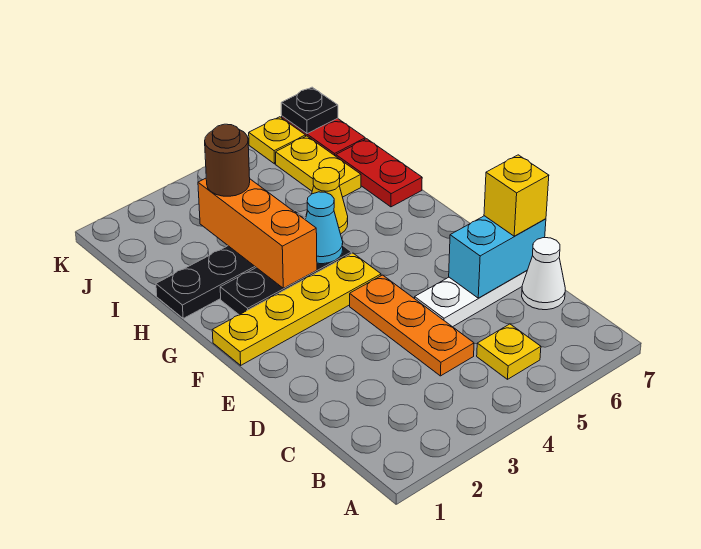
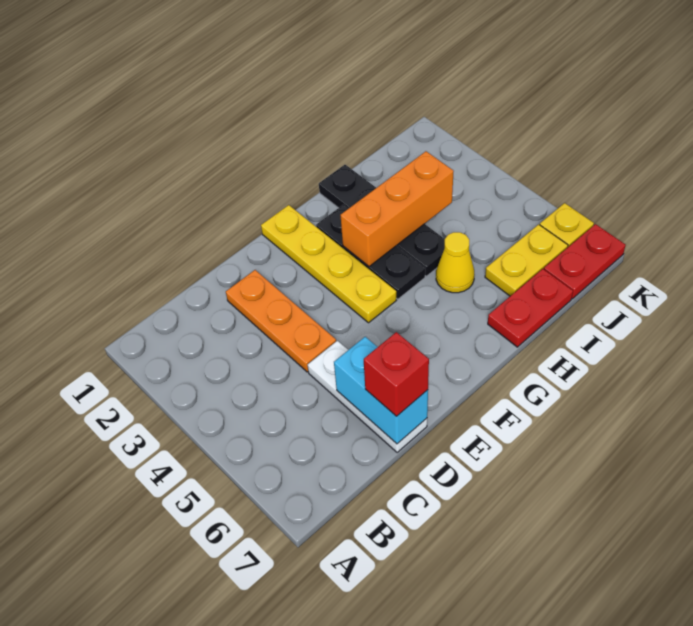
yellow plate B5 level 1 -> none
orange plate C4:E4 level 1 -> orange plate D2:D4 level 1
white cone C7 level 1 -> none
yellow brick D7 level 3 -> red brick D7 level 3
cyan cone G4 level 2 -> none
brown round brick I3 level 3 -> none
black plate K7 level 2 -> none

